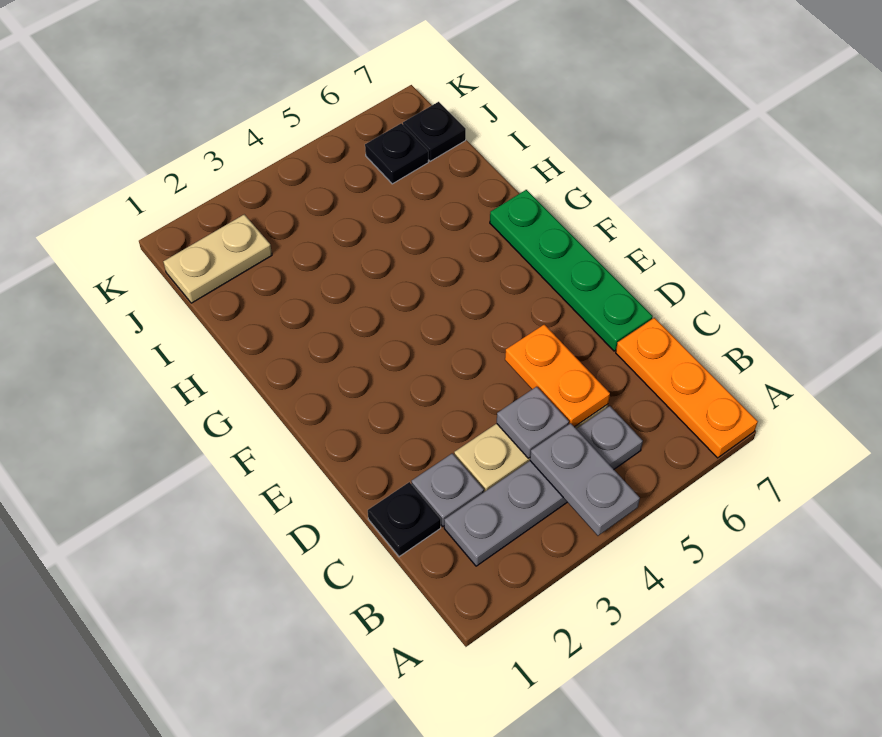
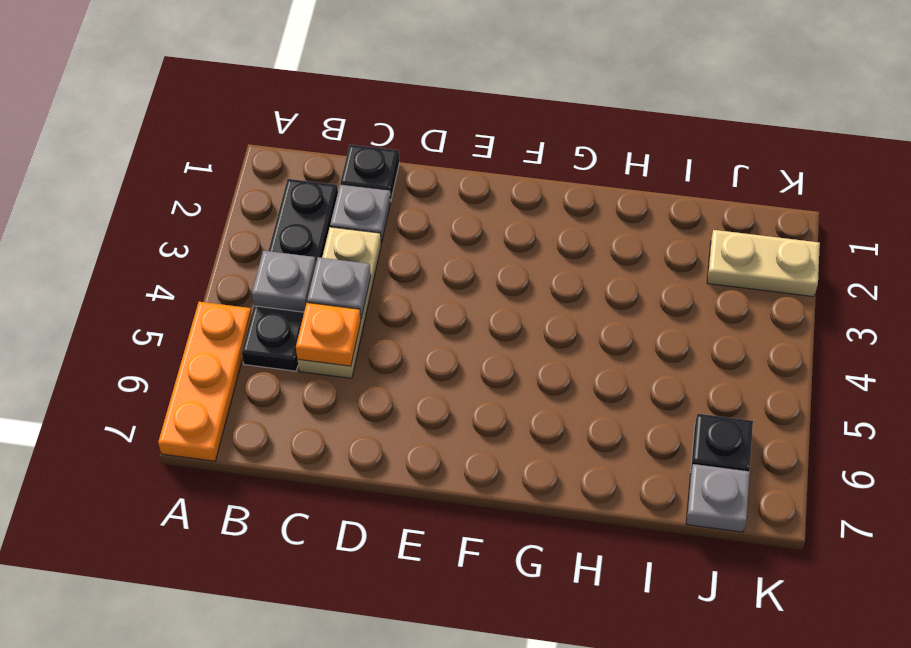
grey plate A4:B4 level 2 -> grey plate B4 level 2
orange plate A7:C7 level 1 -> orange plate A5:A7 level 1
grey plate B2:B5 level 1 -> black plate B2:B5 level 1
orange plate C5:D5 level 2 -> orange plate C5 level 2
green plate D7:G7 level 1 -> none
tan plate J1:J2 level 1 -> tan plate J2:K2 level 1
black plate J7 level 1 -> grey plate J7 level 1

